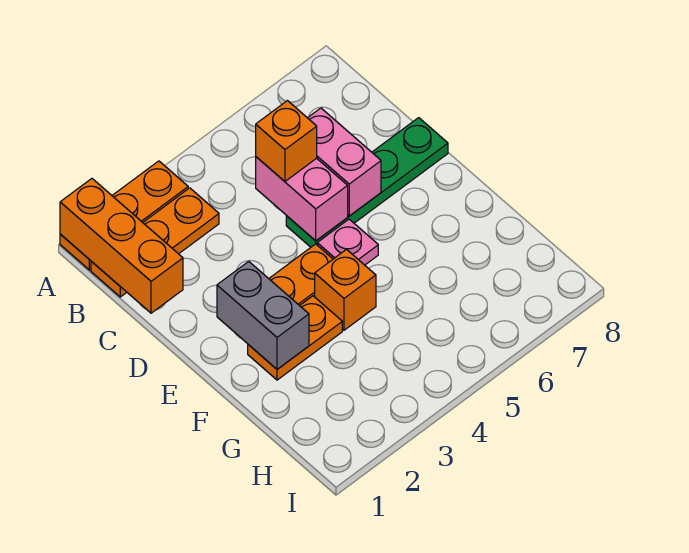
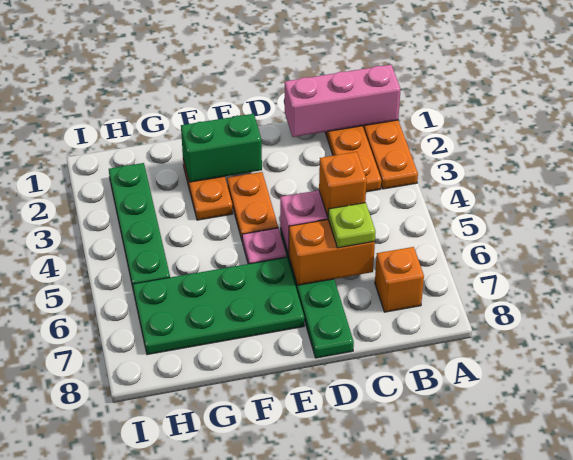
orange brick A1:C1 level 2 -> pink brick A1:C1 level 2
pink brick C6:D6 level 2 -> orange brick C6:D6 level 2
none -> lime plate C6 level 3
grey brick E2:F2 level 2 -> green brick E2:F2 level 2
none -> green plate E6:H7 level 1
orange brick F4 level 1 -> orange brick B7 level 1
none -> green plate H2:H5 level 1

